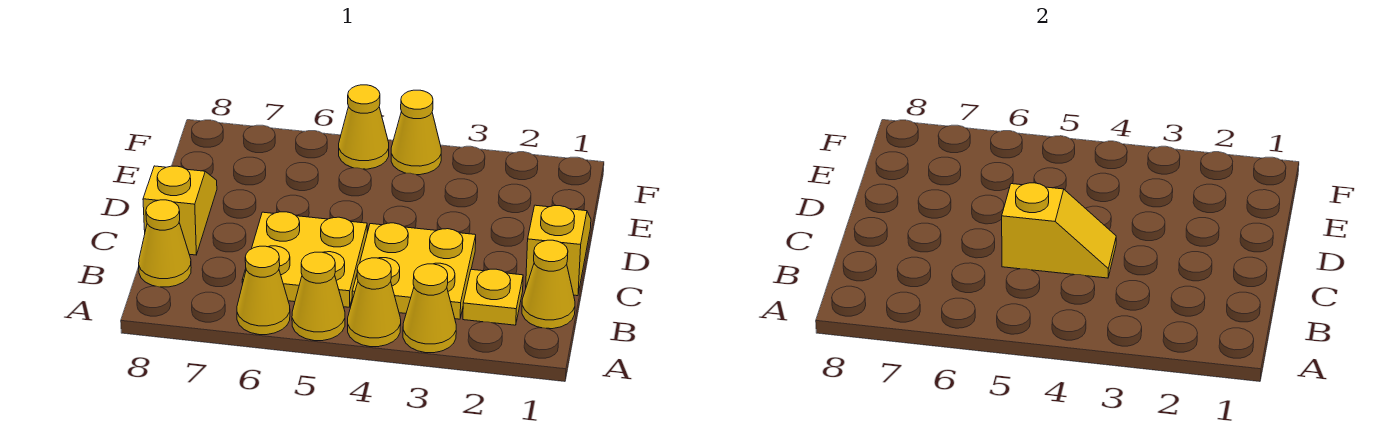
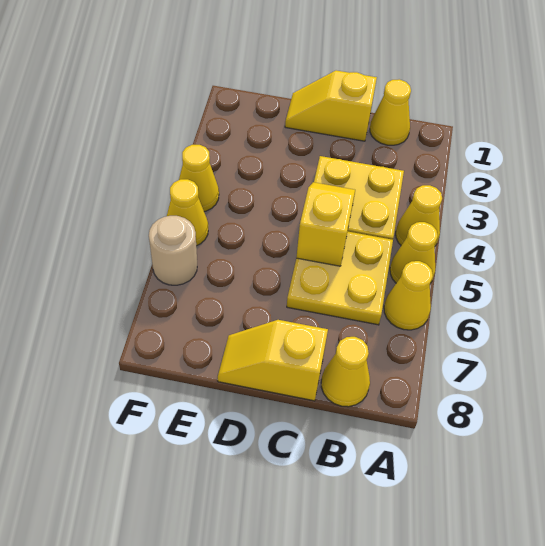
yellow cone A3 level 1 -> none
yellow plate B2 level 1 -> none
none -> tan round brick F6 level 1

